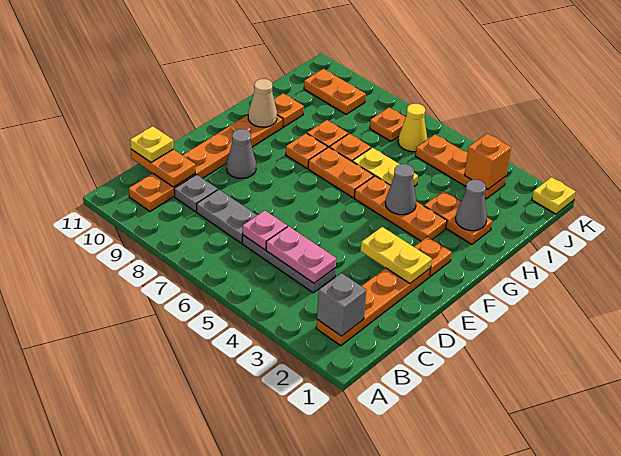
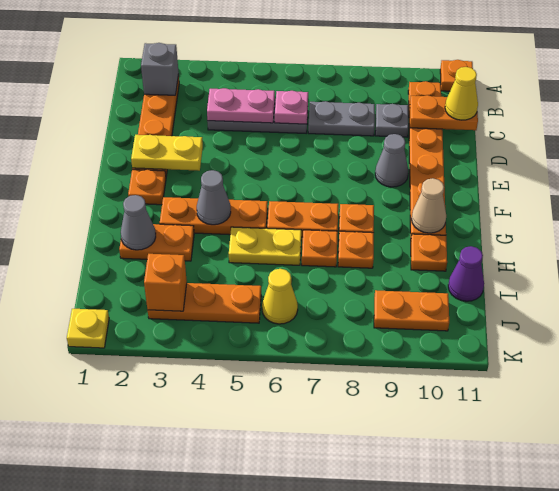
yellow plate C11 level 3 -> yellow cone C11 level 3
none -> purple cone I11 level 1
orange plate J7 level 1 -> orange plate A11 level 1

